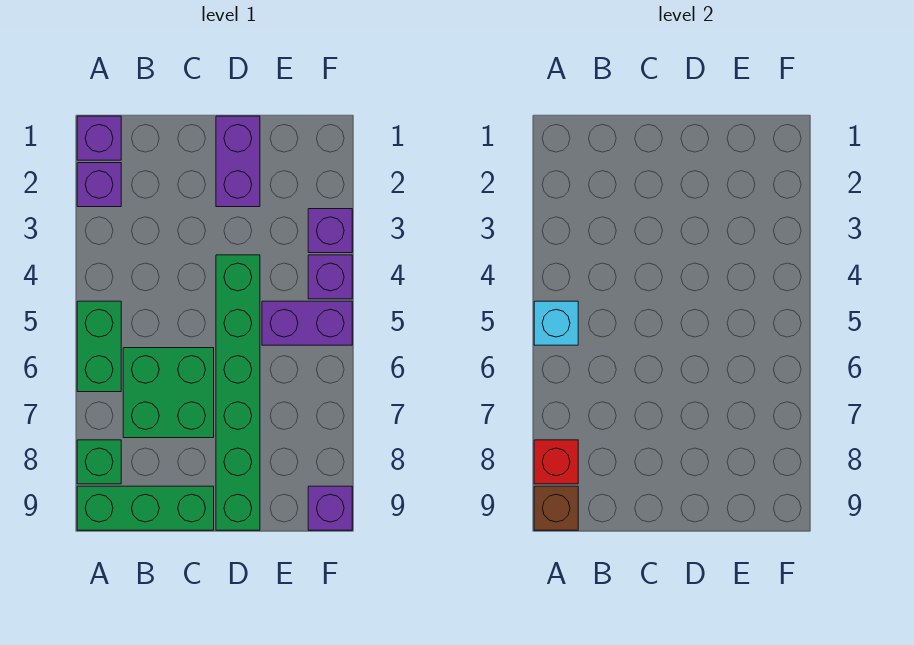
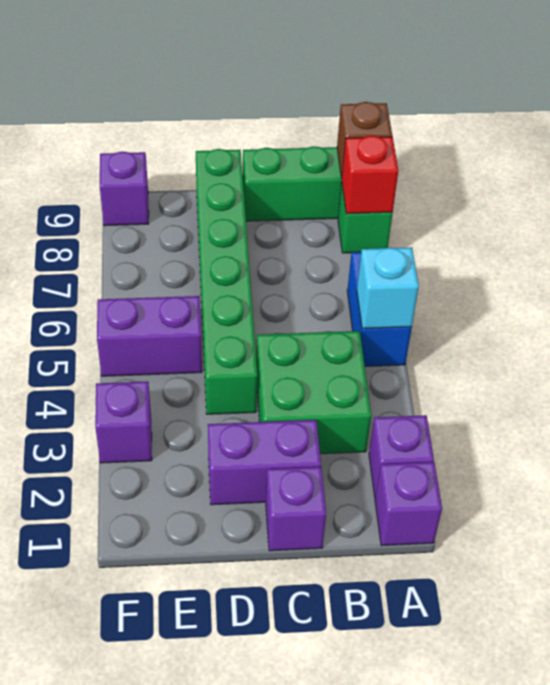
green brick A5:A6 level 1 -> blue brick A5:A6 level 1
green brick B6:C7 level 1 -> green brick B3:C4 level 1
purple brick D1:D2 level 1 -> purple brick C2:D2 level 1
purple brick F4 level 1 -> purple brick C1 level 1

